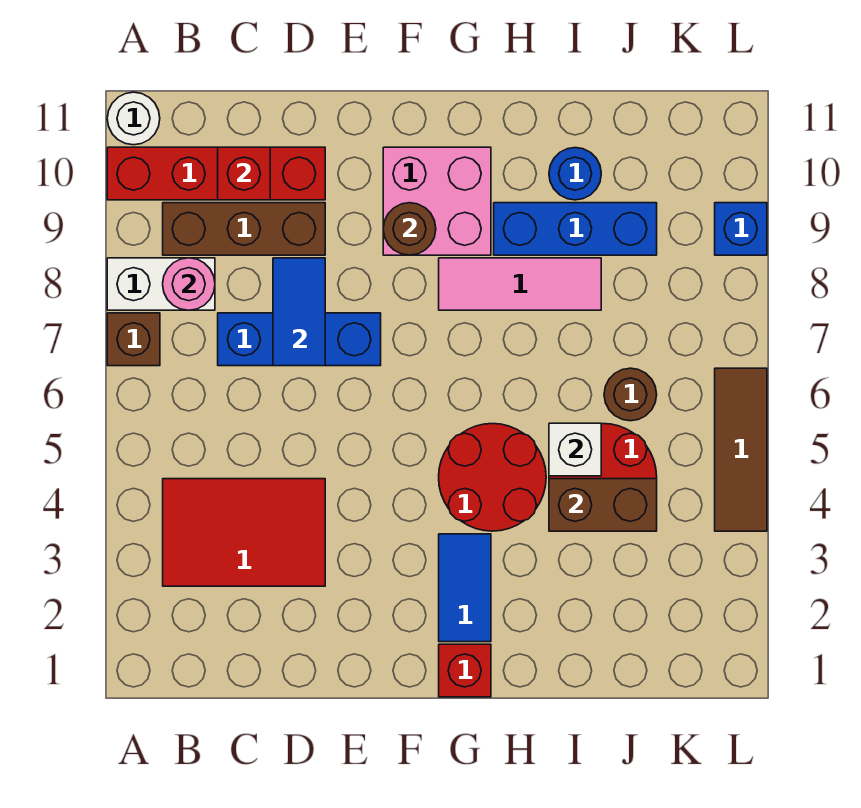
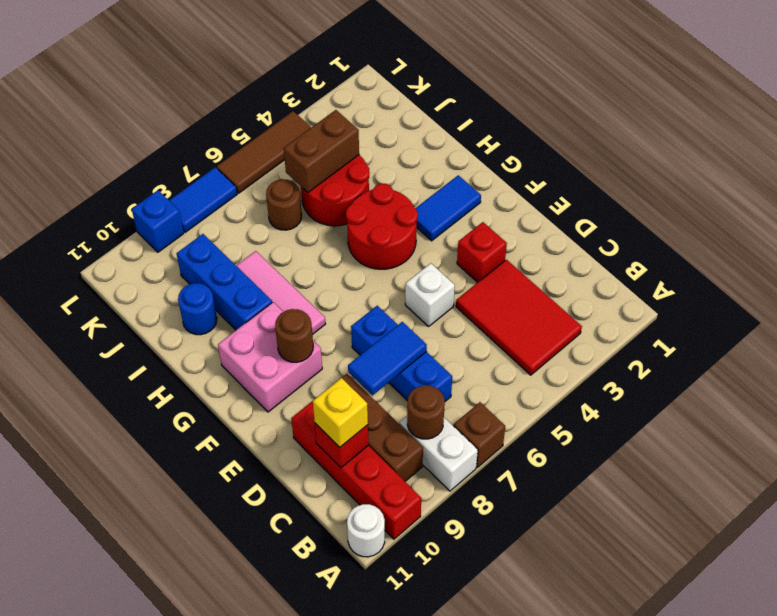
pink round brick B8 level 2 -> brown round brick B8 level 2
none -> yellow brick C10 level 3
red brick G1 level 1 -> red brick E3 level 1
brown brick I4:J4 level 2 -> brown brick J4:J5 level 2
white brick I5 level 2 -> white brick E5 level 1
none -> blue tile L7:L8 level 1

